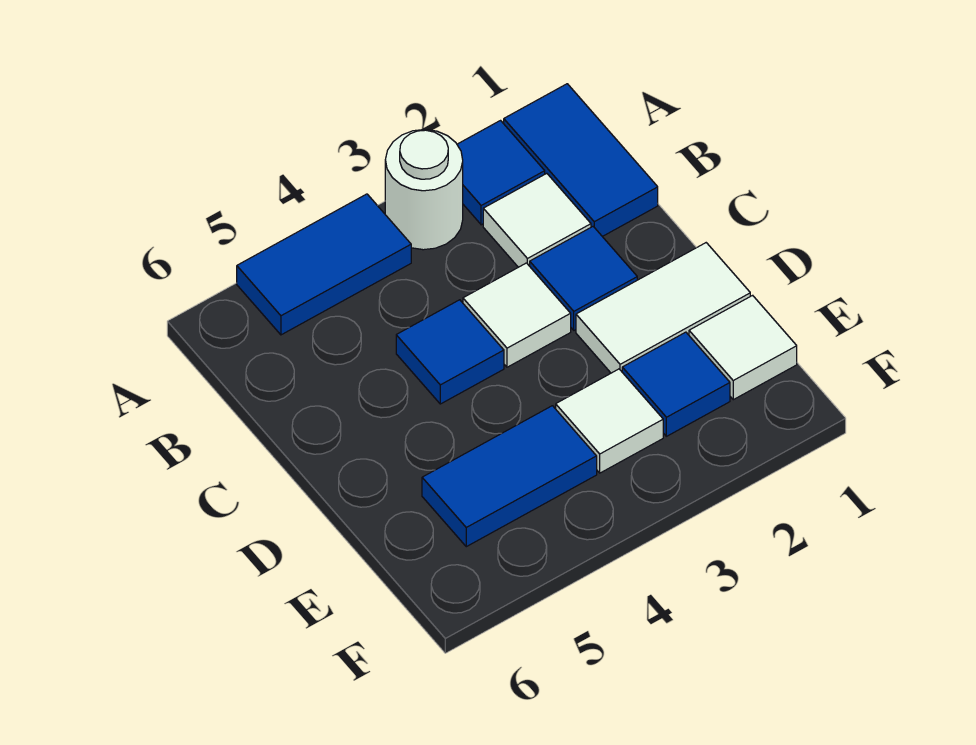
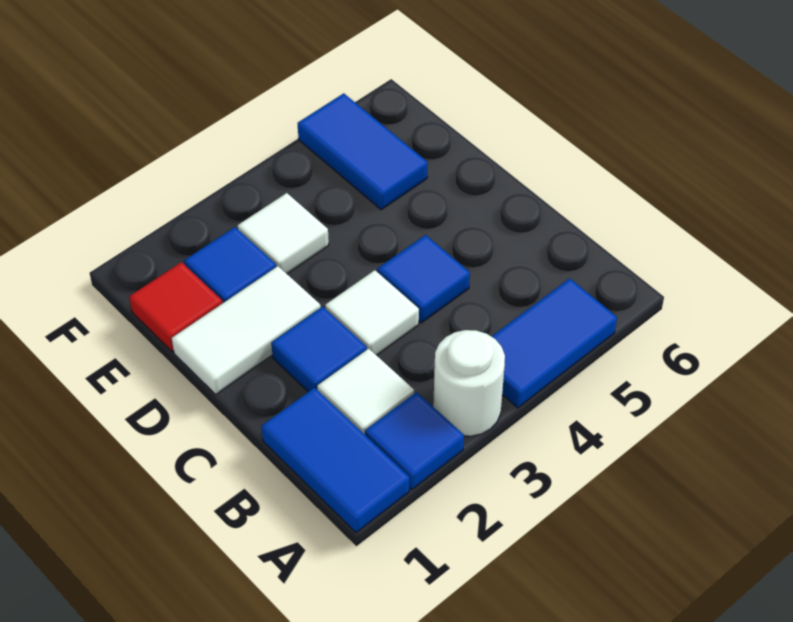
white tile E1 level 1 -> red tile E1 level 1
blue tile E4:E5 level 1 -> blue tile E5:F5 level 1

